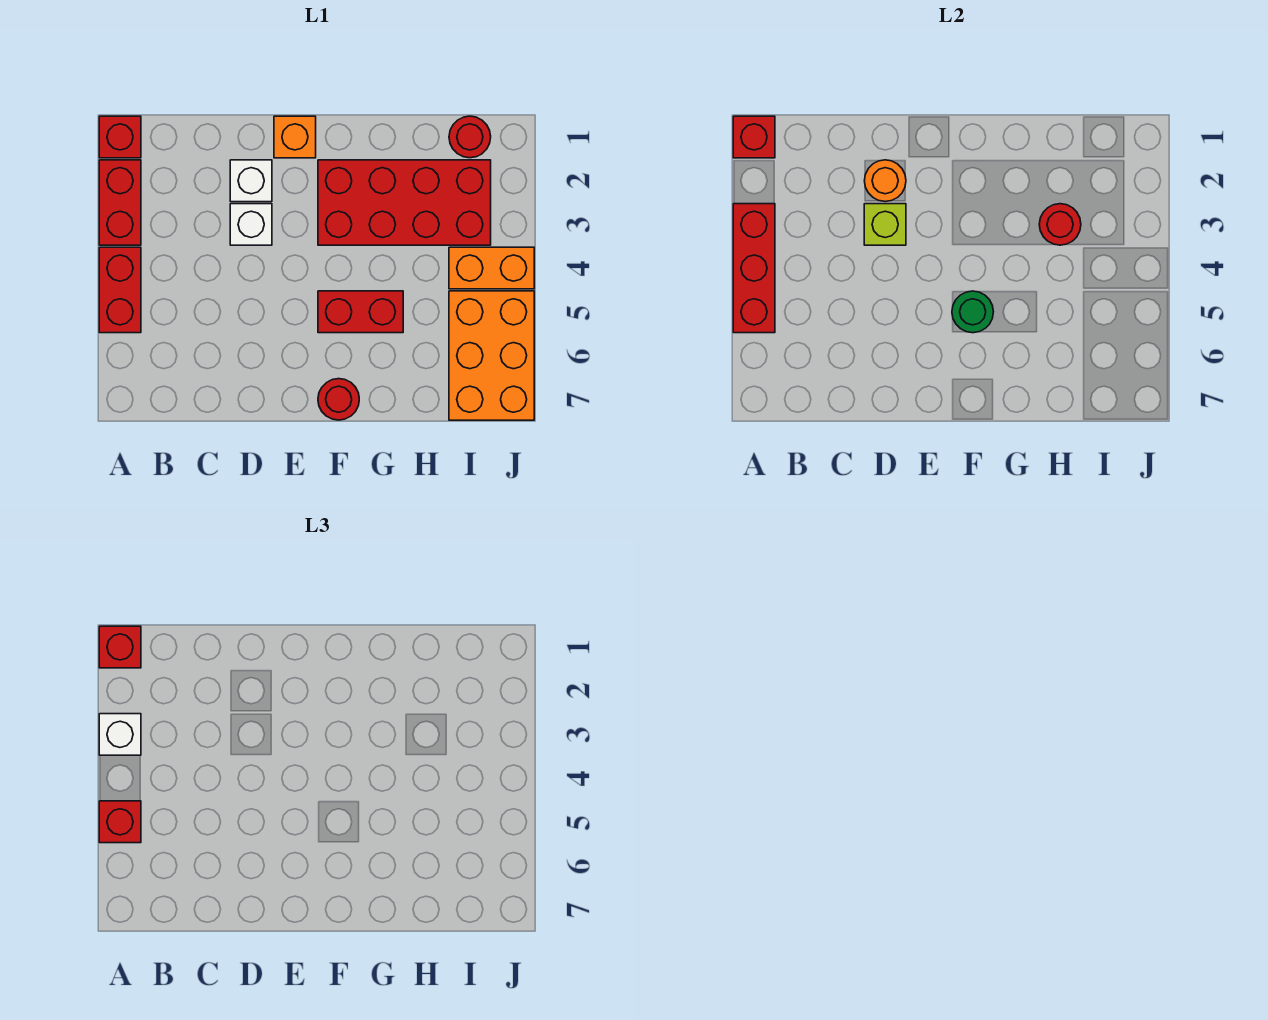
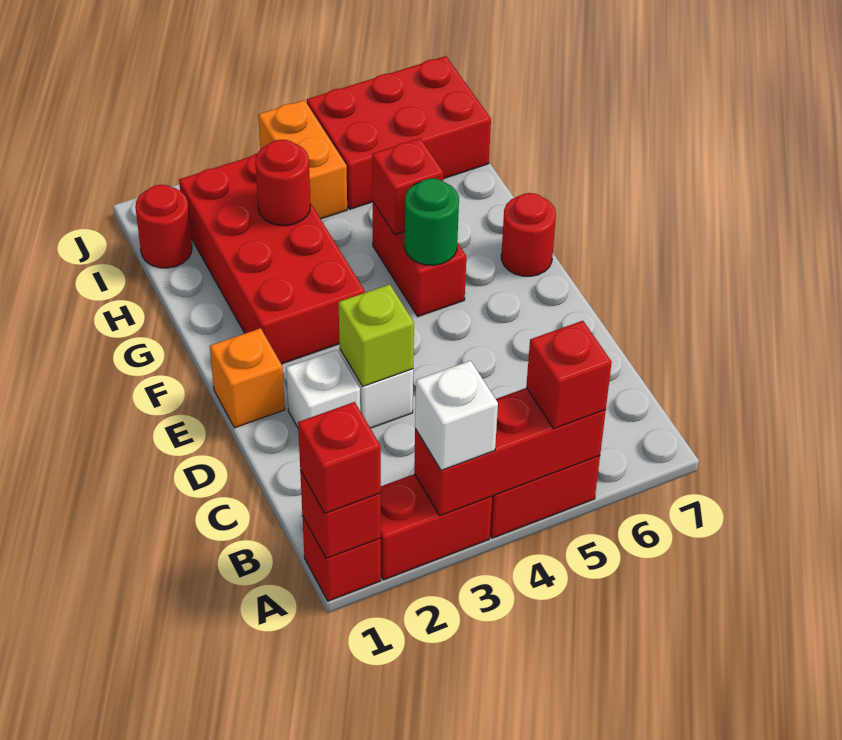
orange round brick D2 level 2 -> none
none -> red brick G5 level 2
orange brick I5:J7 level 1 -> red brick I5:J7 level 1

